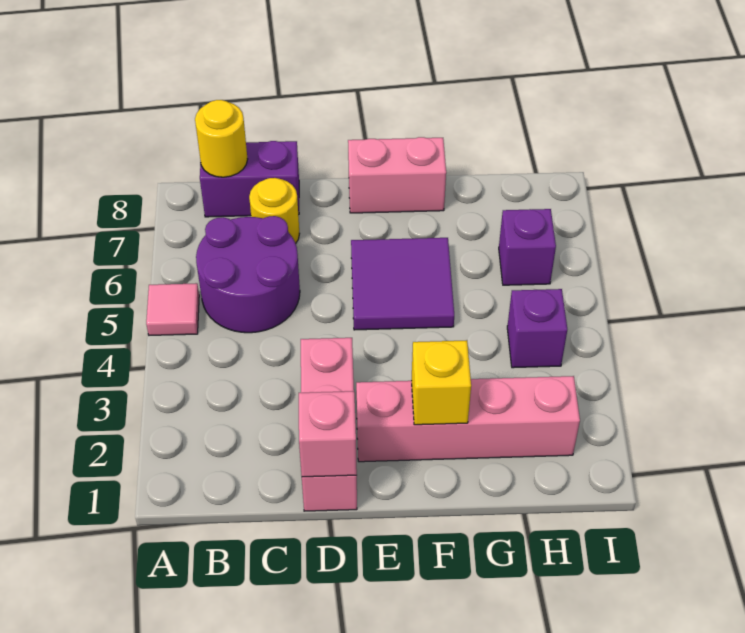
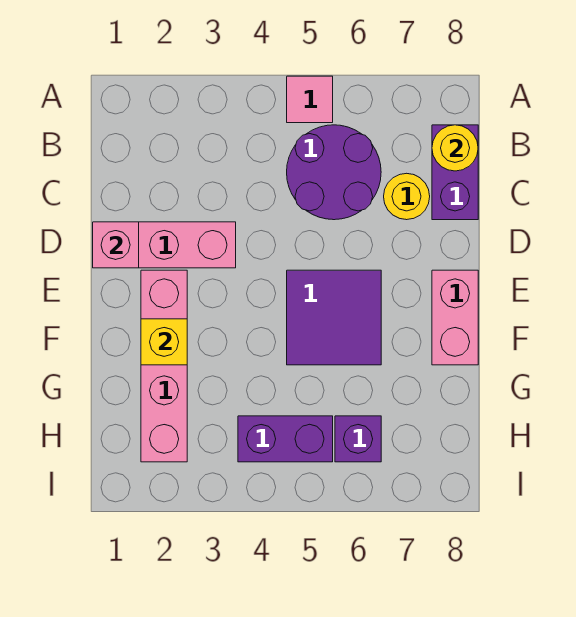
purple brick H4 level 1 -> purple brick H4:H5 level 1

